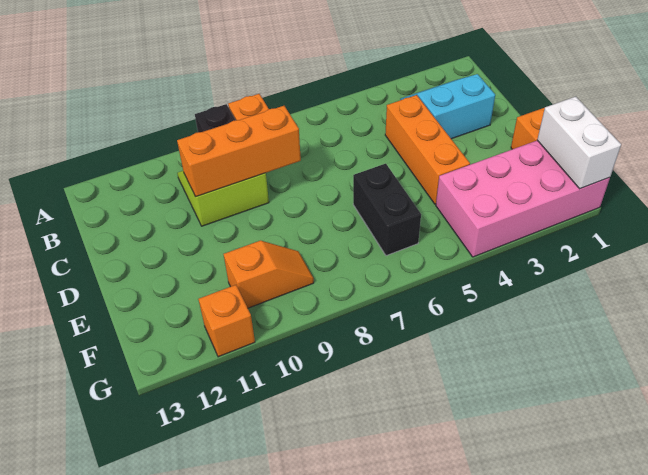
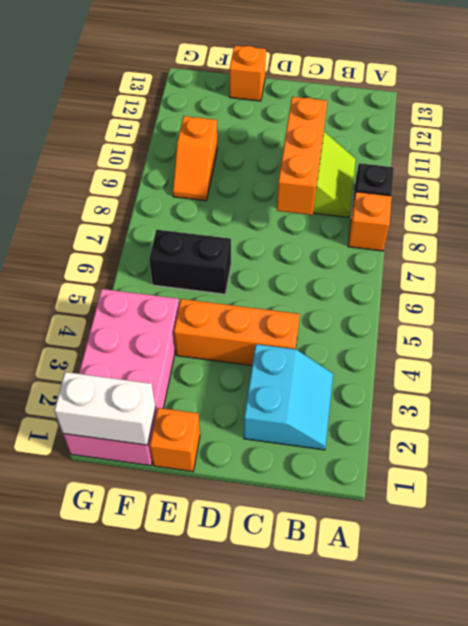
orange brick G11 level 1 -> orange brick E13 level 1

